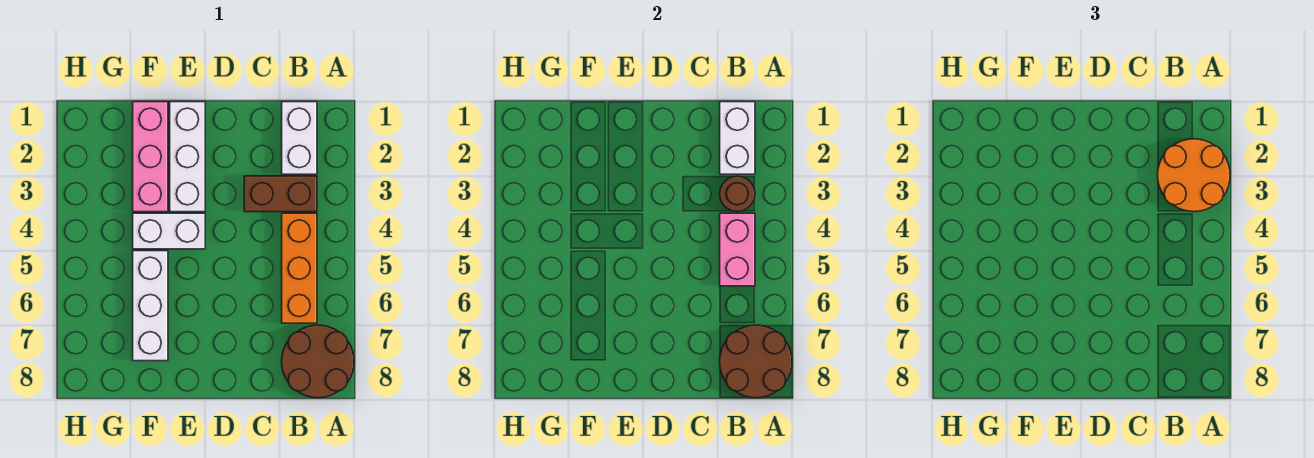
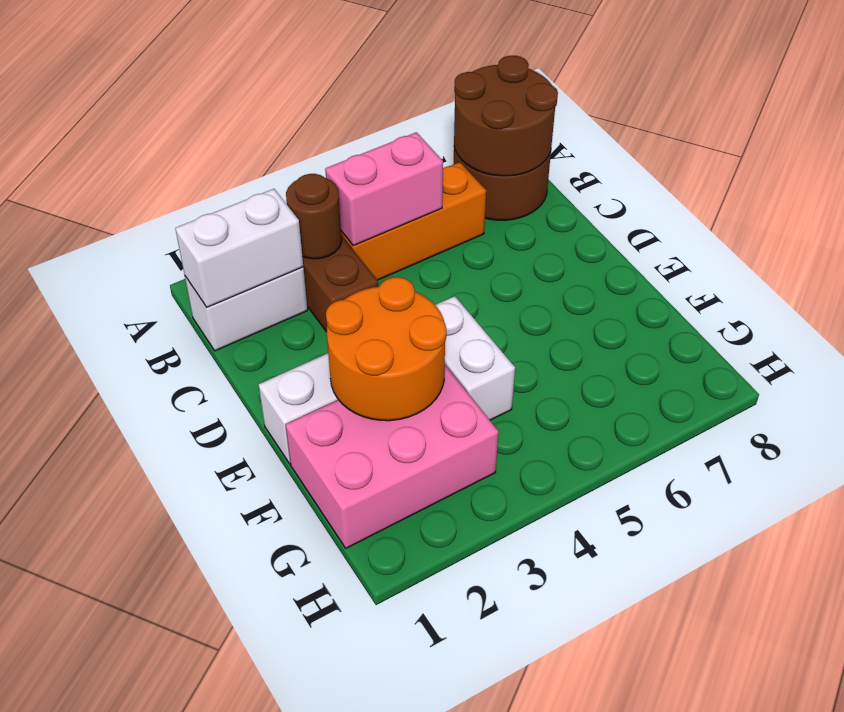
orange round brick A2:B3 level 3 -> orange round brick E2:F3 level 2
pink brick F1:F3 level 1 -> pink brick F1:G3 level 1
white brick F5:F7 level 1 -> none

